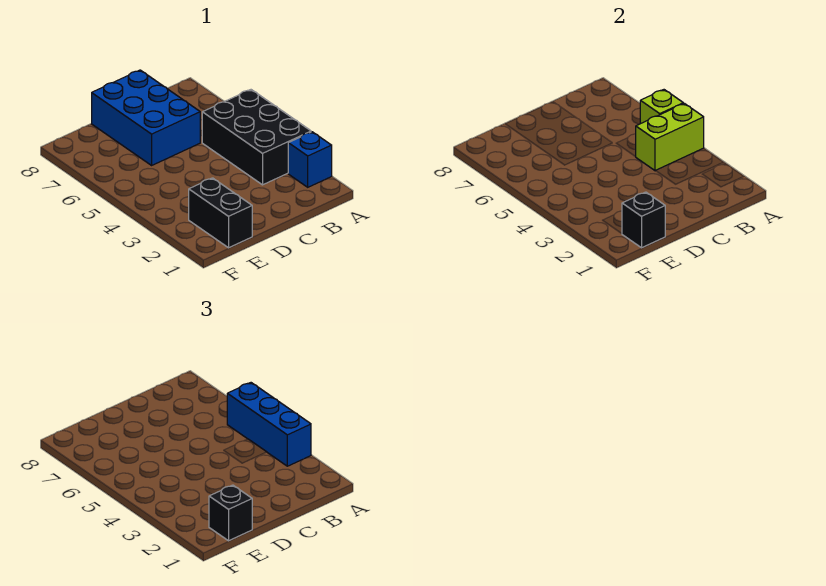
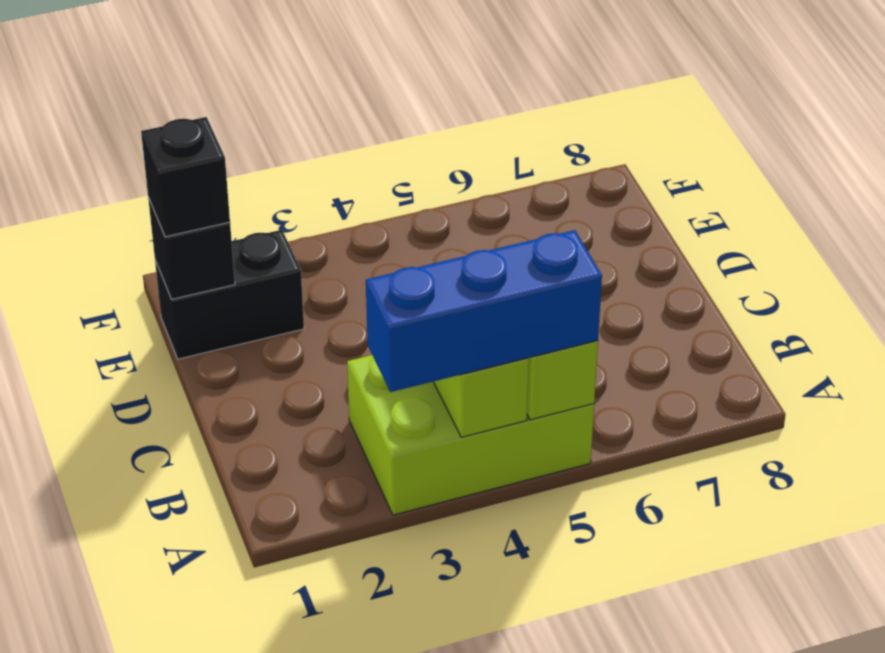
blue brick A2 level 1 -> none
black brick A3:B5 level 1 -> lime brick A3:B5 level 1
blue brick C6:D8 level 1 -> none

